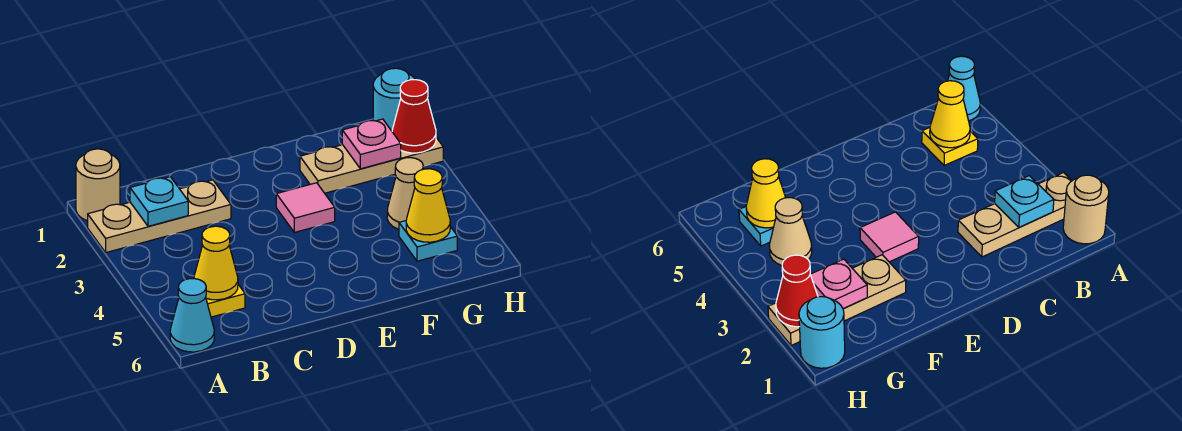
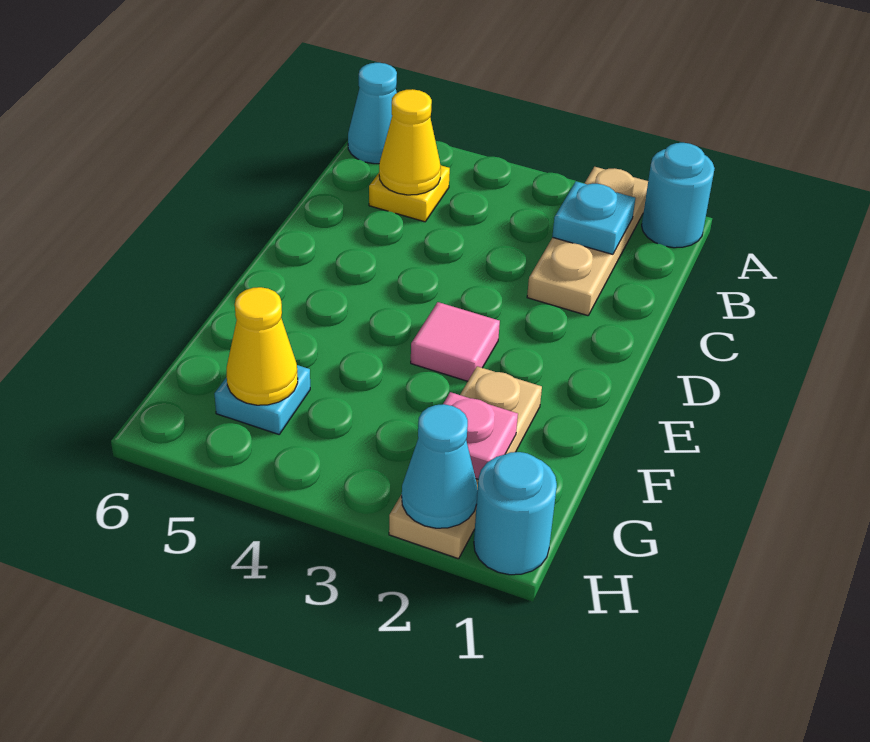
tan round brick A1 level 1 -> cyan round brick A1 level 1
tan cone G4 level 1 -> none
red cone H2 level 2 -> cyan cone H2 level 2

